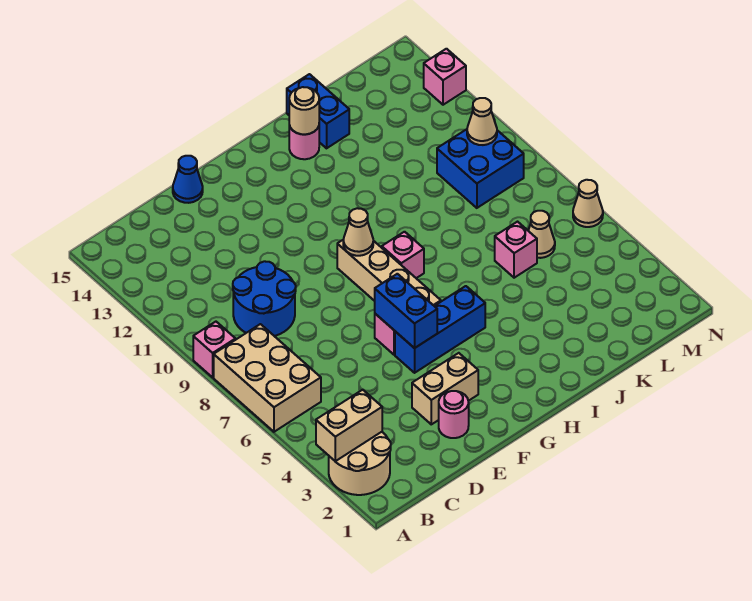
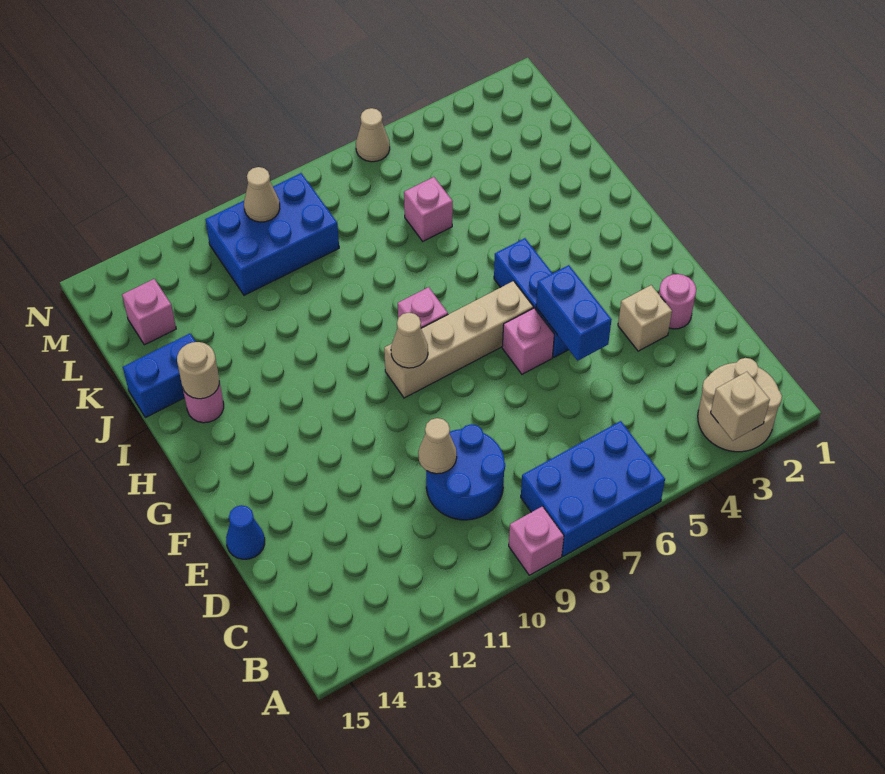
tan brick A3:B3 level 2 -> tan brick A3 level 2
tan brick A6:B8 level 1 -> blue brick A6:B8 level 1
tan brick E3:F3 level 1 -> tan brick E3 level 1
blue brick F5:F6 level 2 -> blue brick E5:F5 level 2
tan cone L6 level 1 -> tan cone D10 level 2
blue brick L9:M10 level 1 -> blue brick L9:M11 level 1
pink brick N13 level 1 -> pink brick L14 level 1

